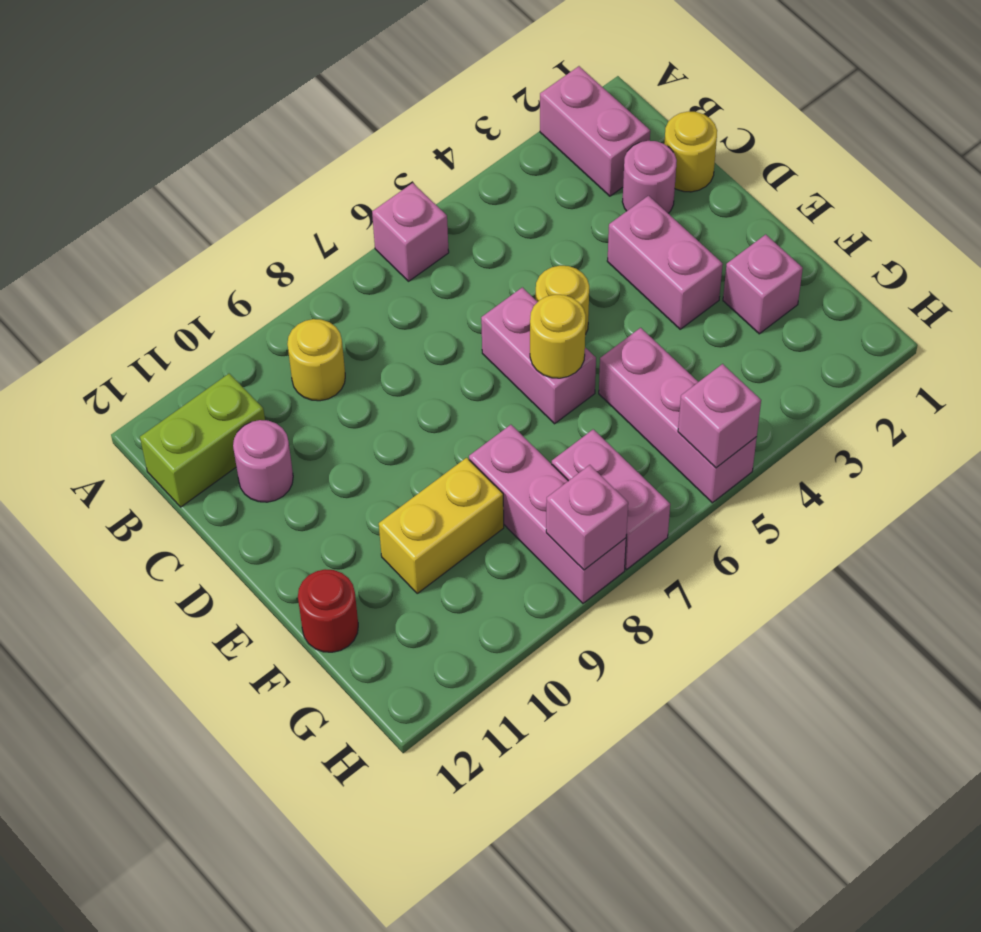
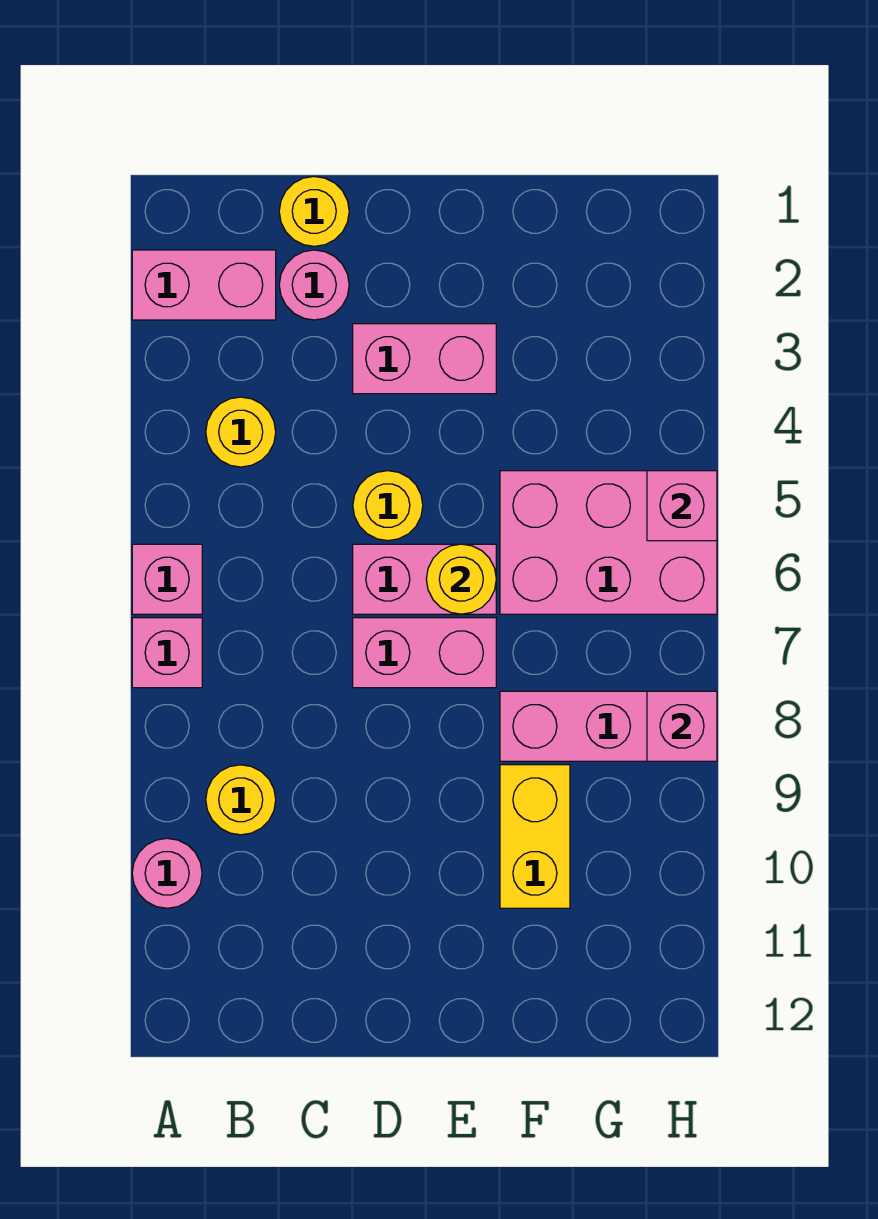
none -> yellow round brick B4 level 1
lime brick B11:B12 level 1 -> none
pink round brick C11 level 1 -> pink round brick A10 level 1
pink brick F2 level 1 -> pink brick A7 level 1
pink brick F5:H5 level 1 -> pink brick F5:H6 level 1
red round brick F12 level 1 -> none
pink brick G7:H7 level 1 -> pink brick D7:E7 level 1

